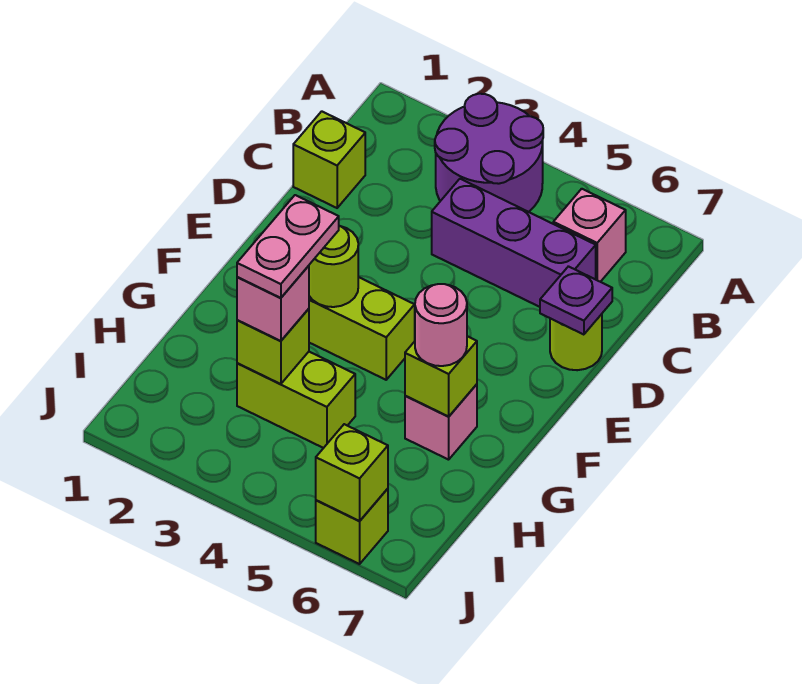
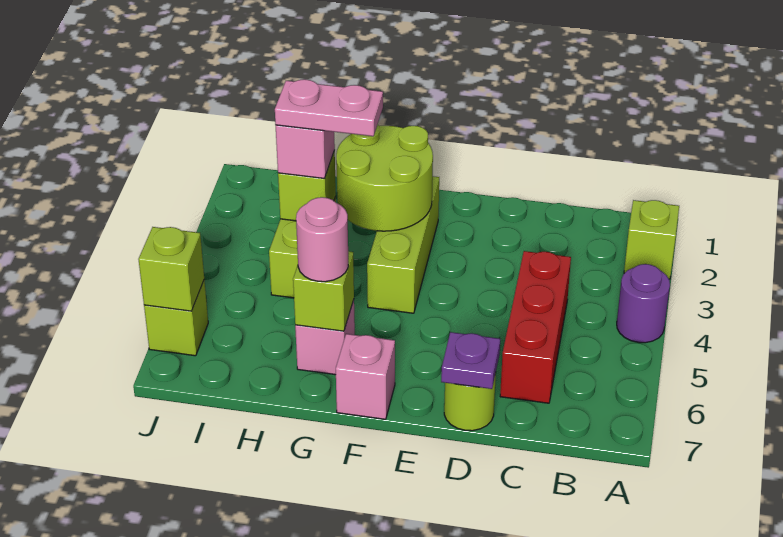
purple round brick A3:B4 level 1 -> purple round brick A4 level 1
pink brick B6 level 1 -> pink brick F7 level 1
lime brick C1 level 1 -> lime brick A2 level 1
purple brick C4:C6 level 1 -> red brick C4:C6 level 1
lime round brick F3 level 2 -> lime round brick F2:G3 level 2

